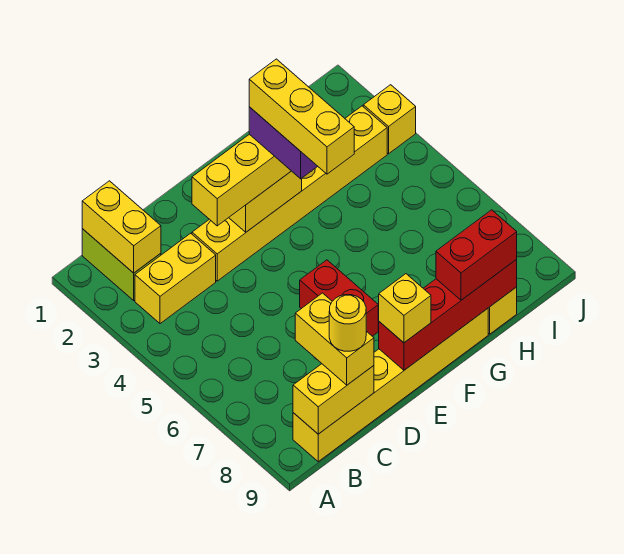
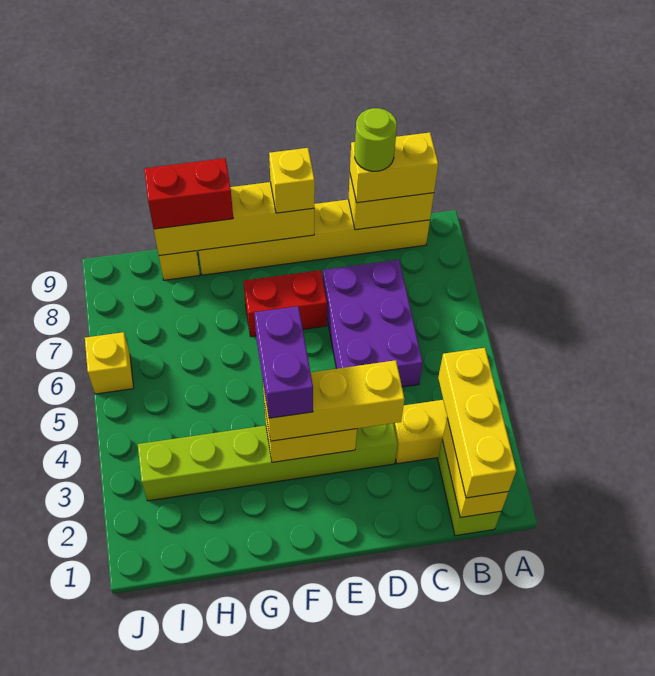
none -> purple brick C5:D7 level 1
yellow brick C8:C9 level 3 -> yellow brick B9:C9 level 3
yellow round brick C9 level 4 -> lime round brick C9 level 4
yellow brick D3:I3 level 1 -> lime brick D3:I3 level 1
red brick E6:E7 level 1 -> red brick E7:F7 level 1
red brick E9:H9 level 2 -> yellow brick E9:H9 level 2
yellow brick F3:F5 level 5 -> yellow brick B1:B3 level 3
yellow brick J3 level 1 -> yellow brick J6 level 1

